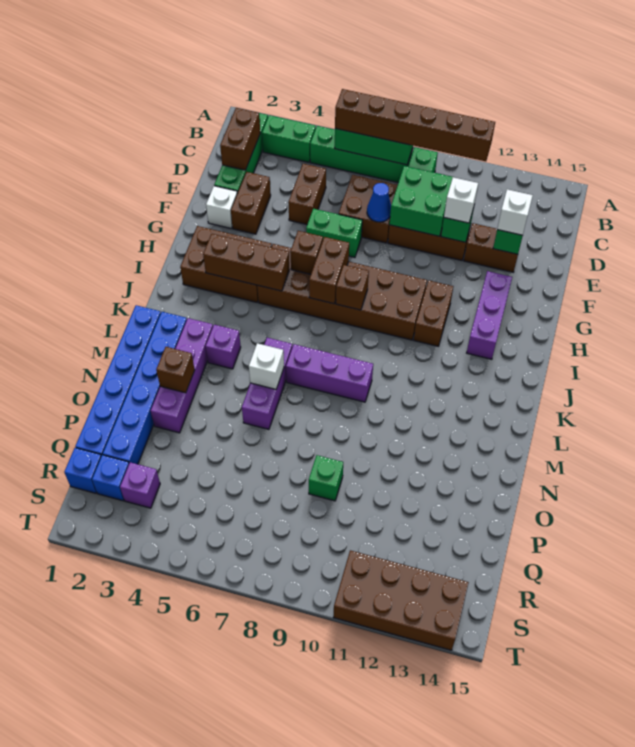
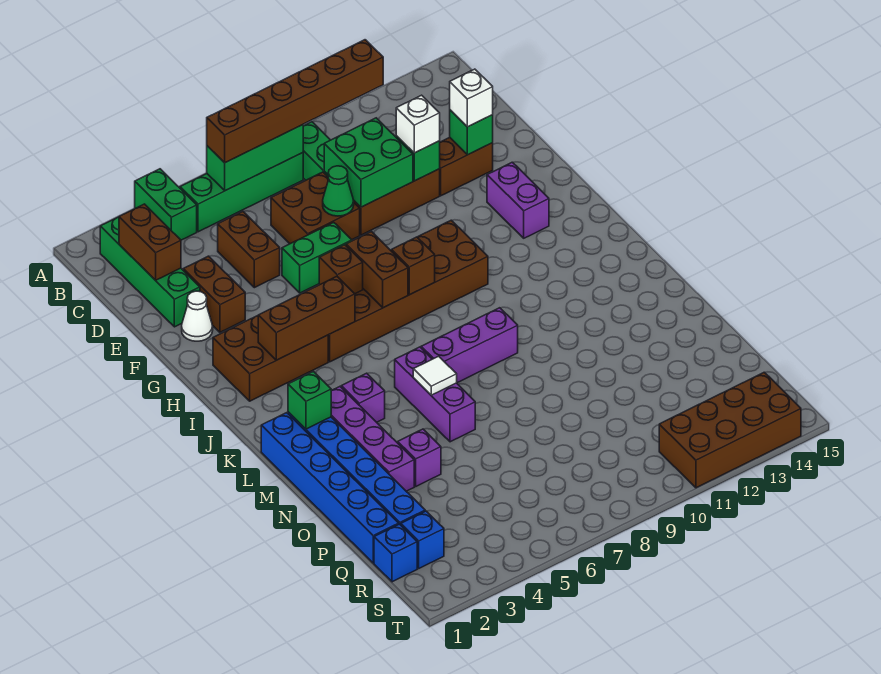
green brick B3:B4 level 1 -> green brick A4:B4 level 1
blue cone E8 level 2 -> green cone E8 level 2
white brick F2 level 1 -> white cone F2 level 1
purple brick G13:I13 level 1 -> purple brick G13:H13 level 1
brown brick H11:I11 level 1 -> none
white brick M6 level 2 -> white tile M6 level 2
brown brick N3 level 2 -> none
green brick P9 level 1 -> green brick L2 level 2
purple brick R3 level 1 -> purple brick O4 level 1

